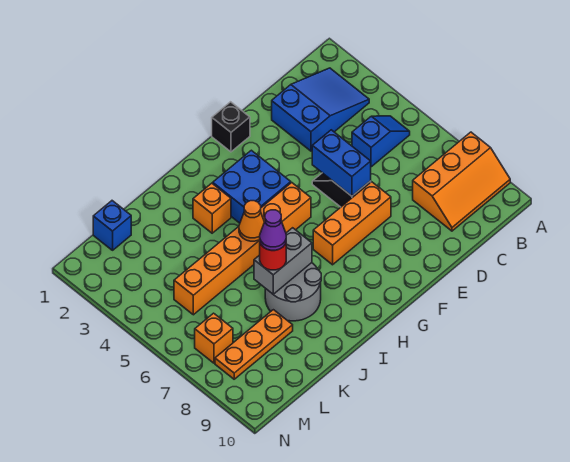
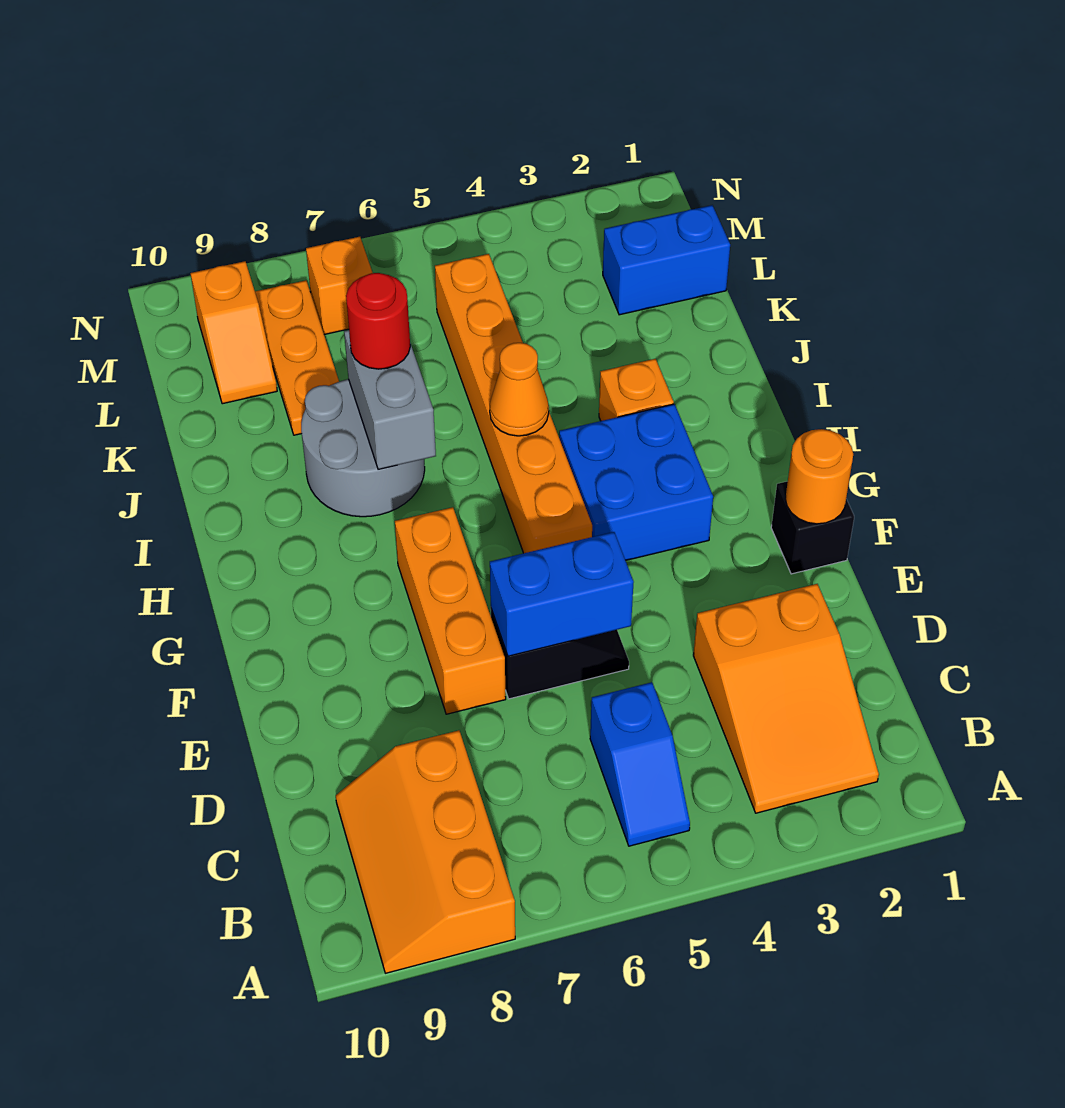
blue slope B2:D3 level 1 top D -> orange slope B2:D3 level 1 top D
none -> orange round brick F1 level 2
purple cone J7 level 4 -> none
blue brick L1 level 1 -> blue brick L1:L2 level 1
none -> orange slope L9:M9 level 1 top M

